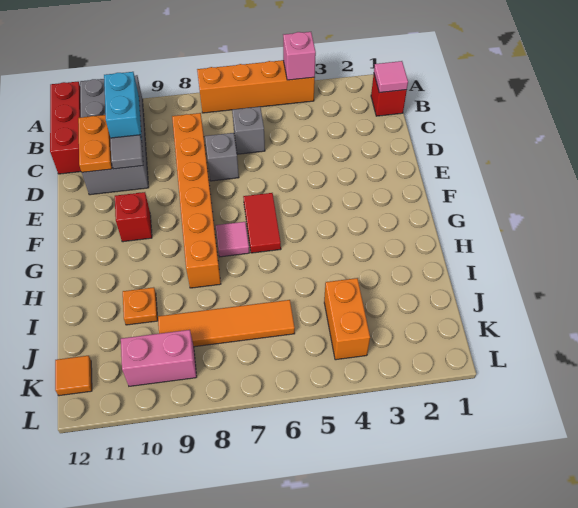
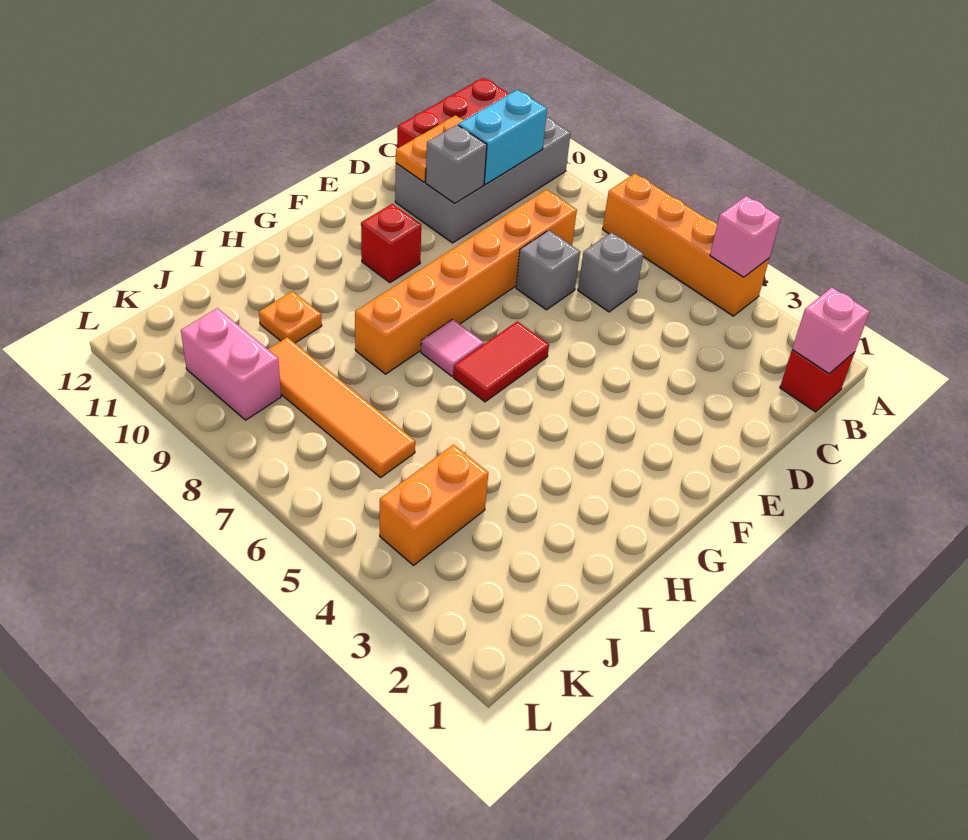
pink tile B1 level 2 -> pink brick B1 level 2
grey tile D10 level 2 -> grey brick D10 level 2
orange tile K12 level 1 -> none

